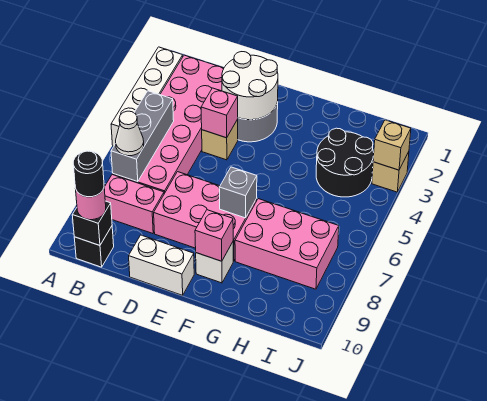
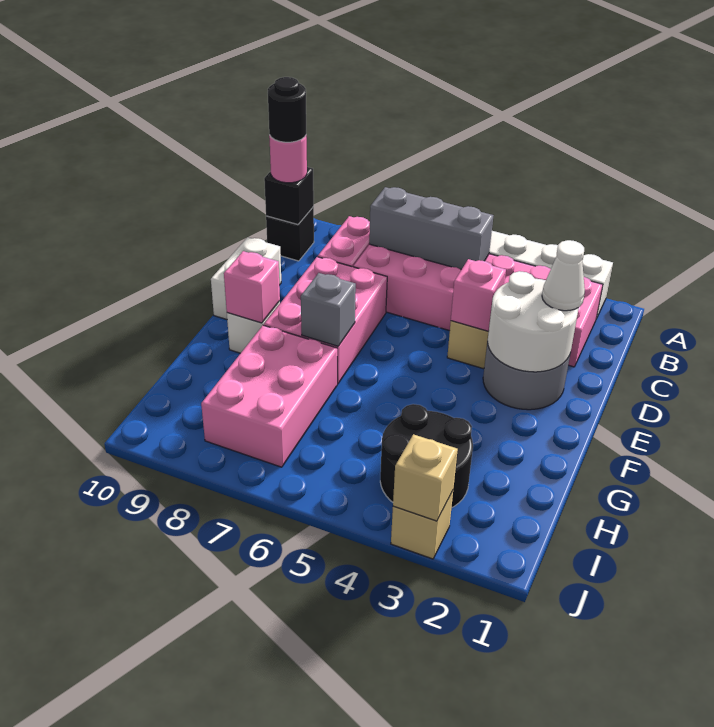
white cone B7 level 3 -> white cone D2 level 3

